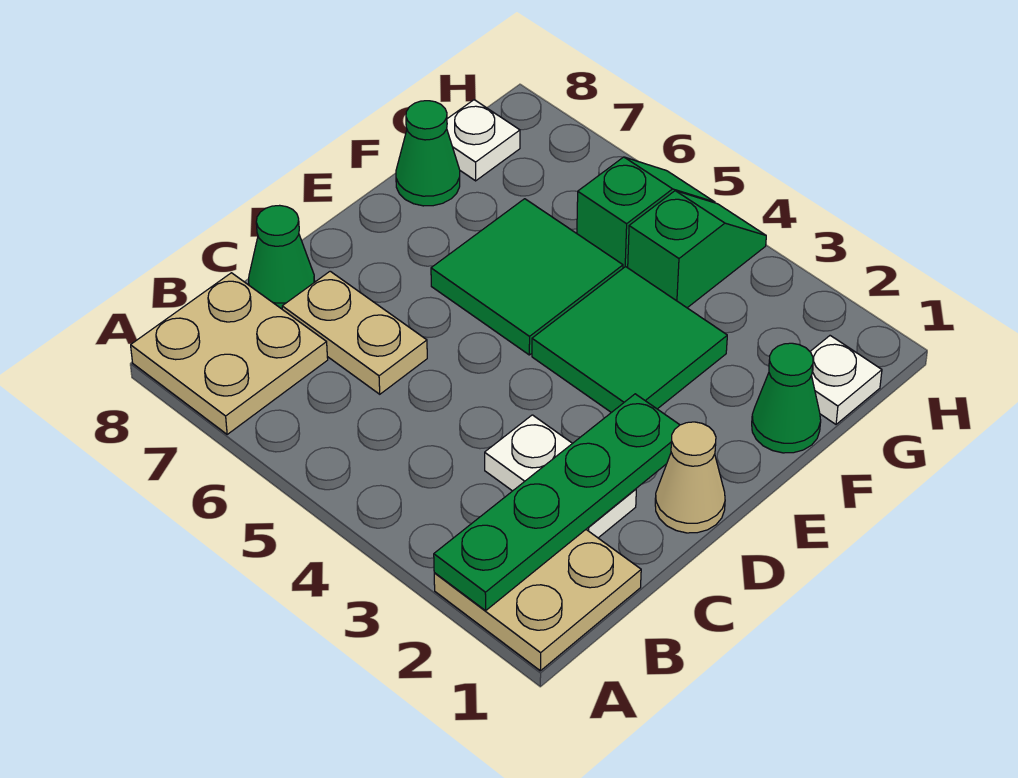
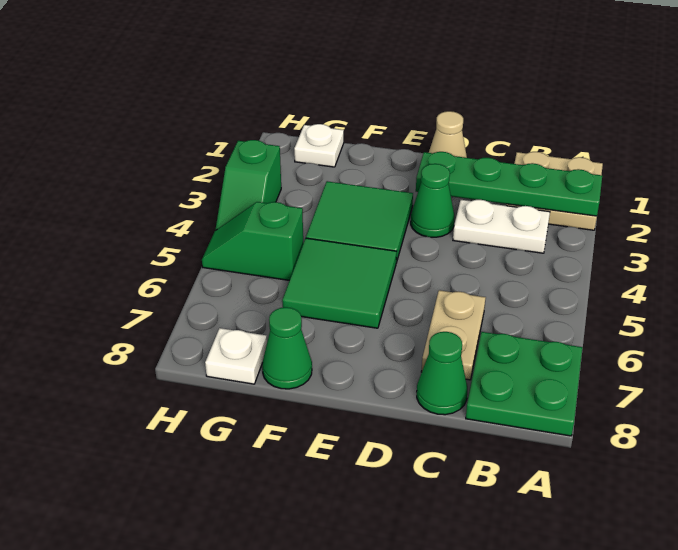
tan plate A7:B8 level 1 -> green plate A7:B8 level 1
white plate C2:C3 level 1 -> white plate B3:C3 level 1
green cone F1 level 1 -> green cone D3 level 1
green slope G4:H4 level 1 top G -> green slope H3:H4 level 1 top 3

